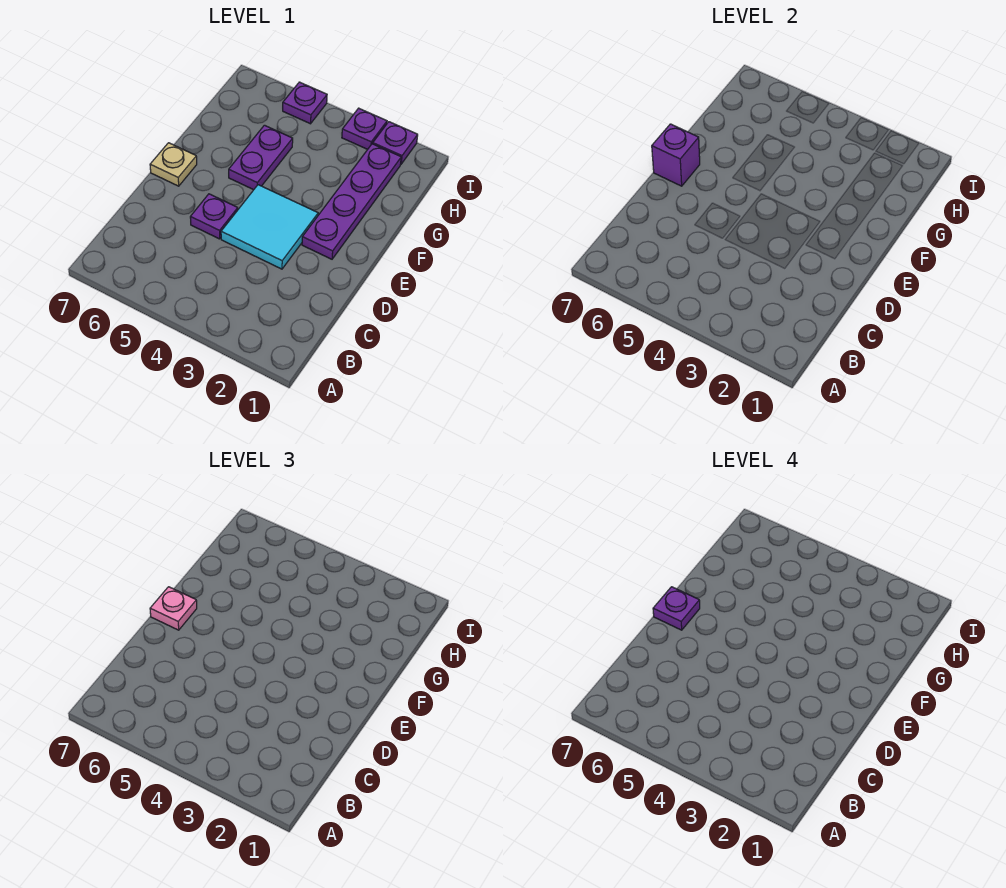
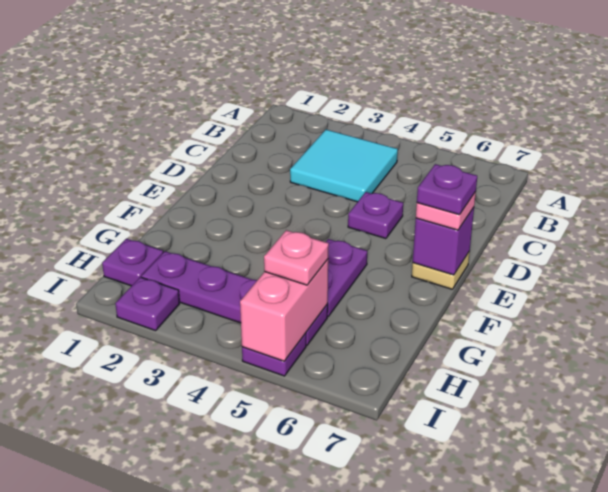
cyan tile D3:E4 level 1 -> cyan tile B3:C4 level 1
purple plate E2:H2 level 1 -> purple plate H2:H5 level 1
none -> pink brick H5:I5 level 2
none -> pink plate H5 level 3
purple plate I3 level 1 -> purple plate H1 level 1

